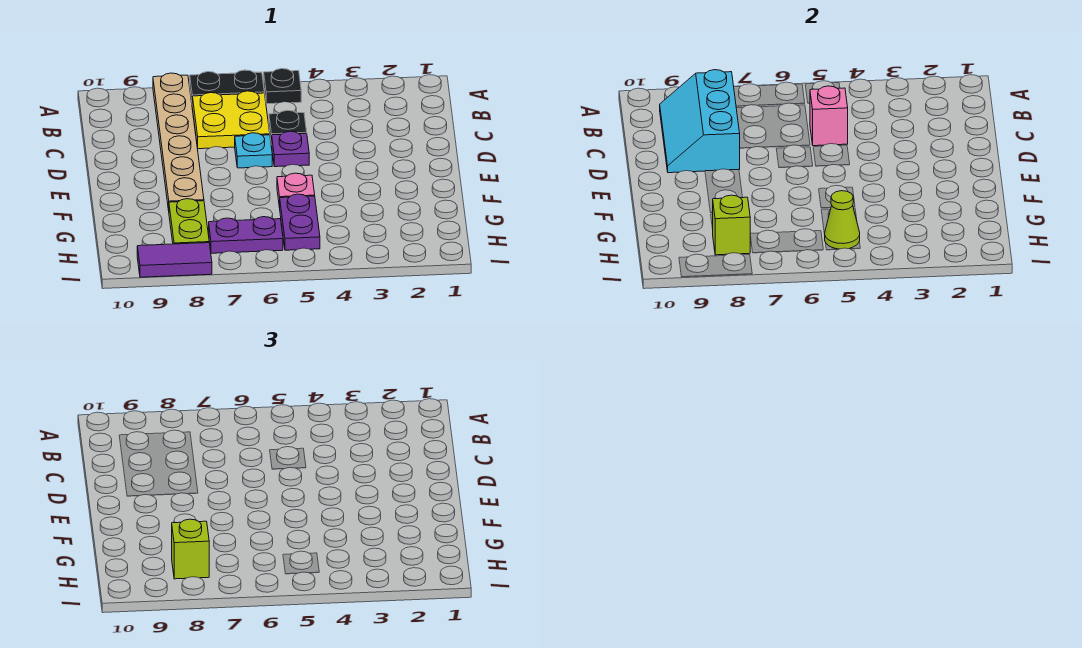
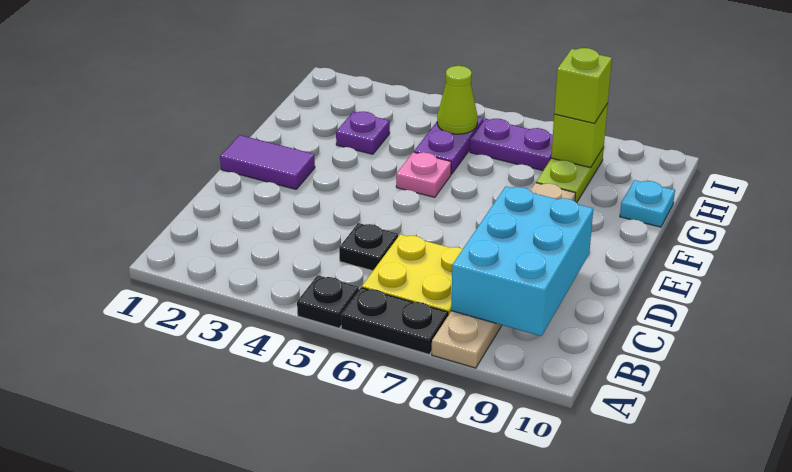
cyan slope B8:D9 level 2 top 8 -> cyan brick B8:D9 level 2
pink brick C5 level 2 -> none
purple plate D5 level 1 -> purple plate G3 level 1
cyan plate D6 level 1 -> cyan plate G10 level 1
purple tile I8:I9 level 1 -> purple tile E1:E2 level 1

